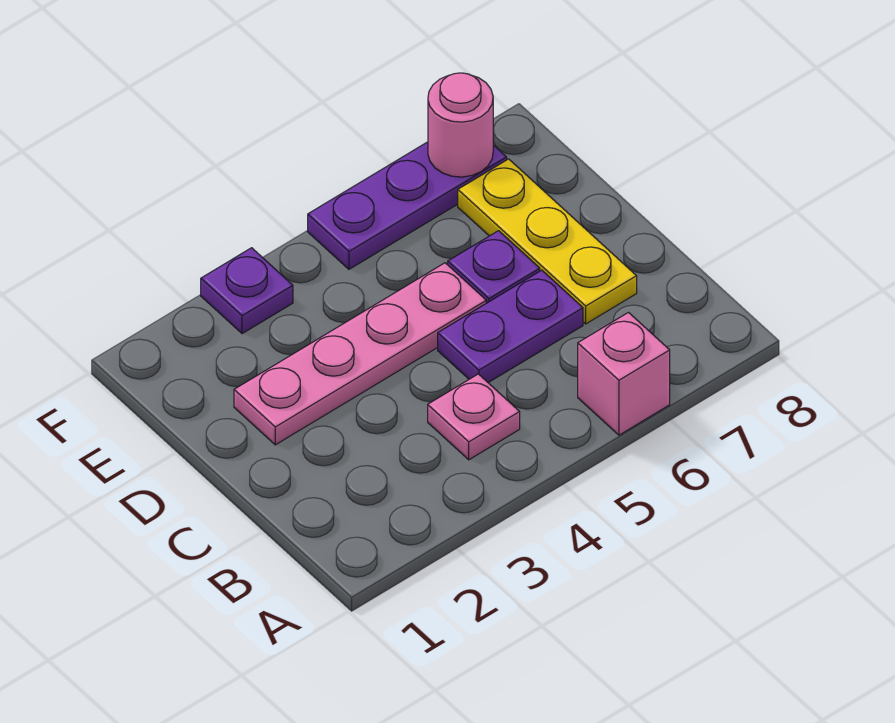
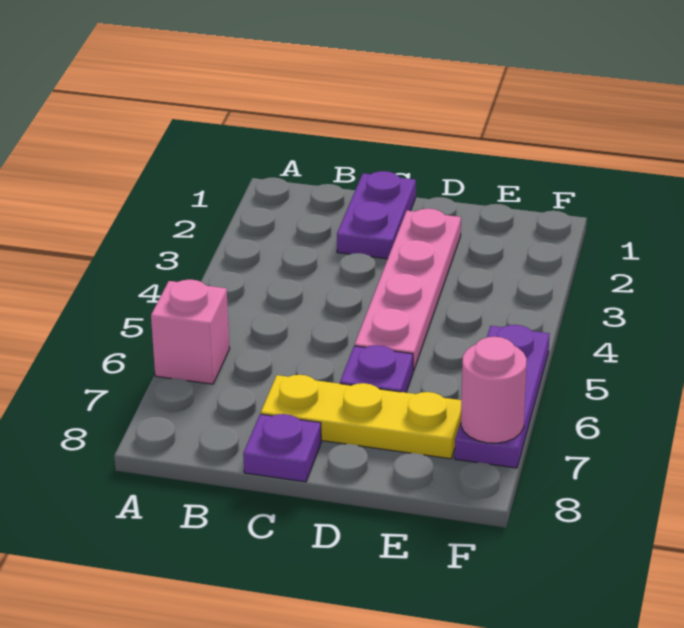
pink plate B4 level 1 -> none
purple plate C5:C6 level 1 -> purple plate C1:C2 level 1
purple plate F3 level 1 -> purple plate C8 level 1

